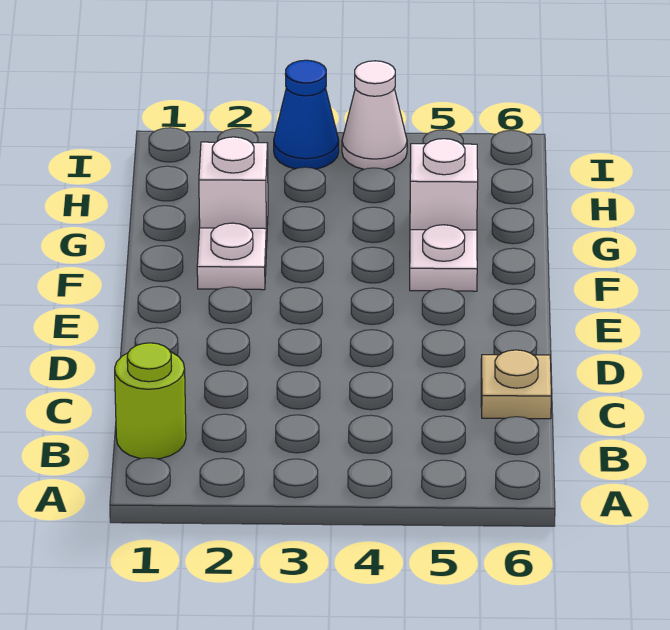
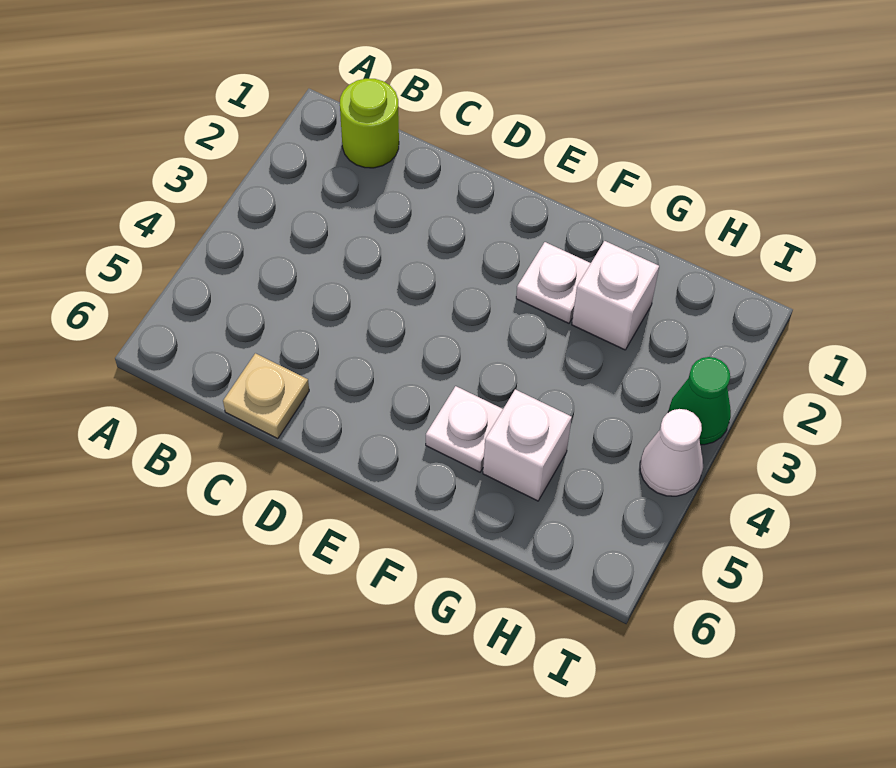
blue cone I3 level 1 -> green cone I3 level 1

